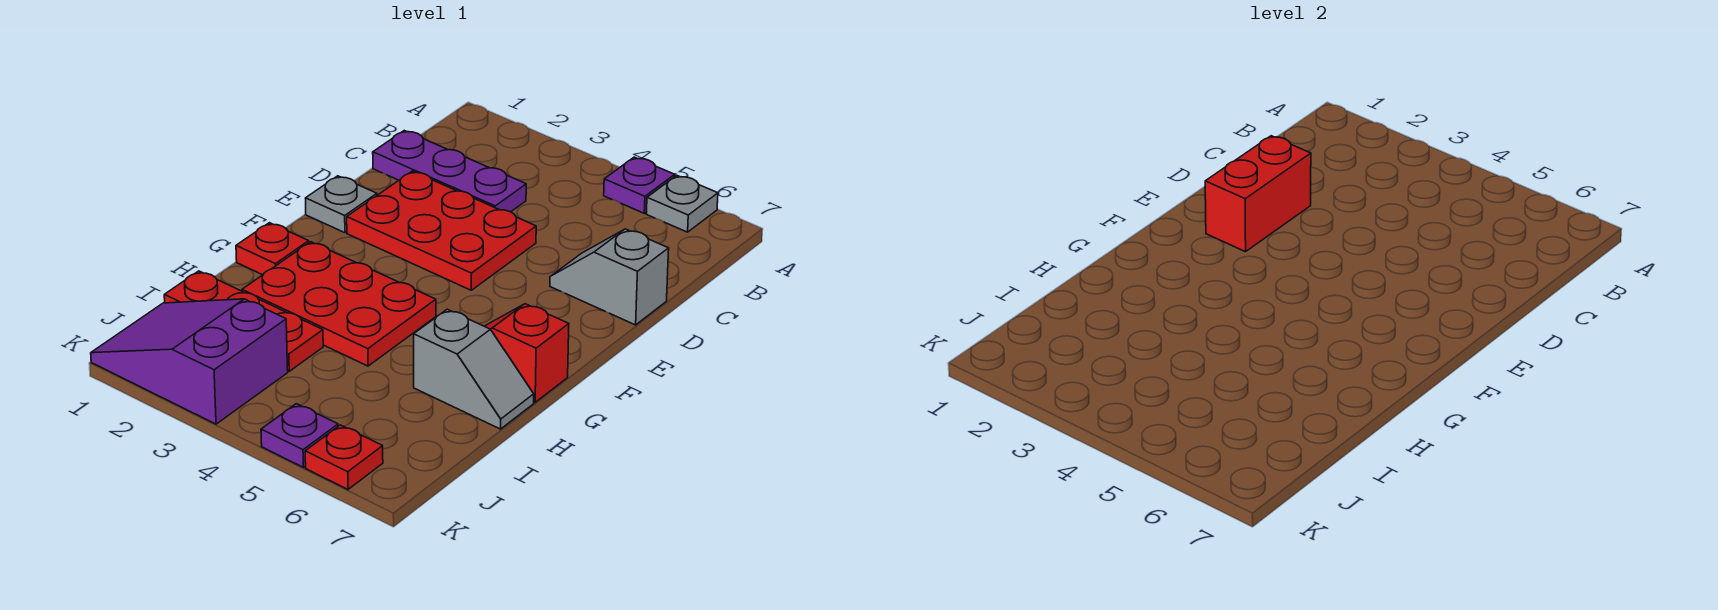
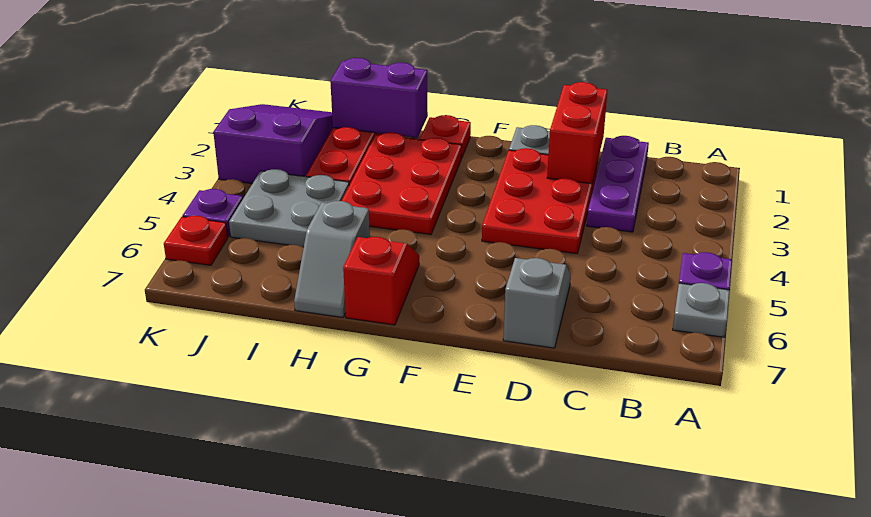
red brick D2:E2 level 2 -> red brick D1:D2 level 2
none -> purple brick H1:I1 level 2
none -> grey plate I4:J5 level 1

